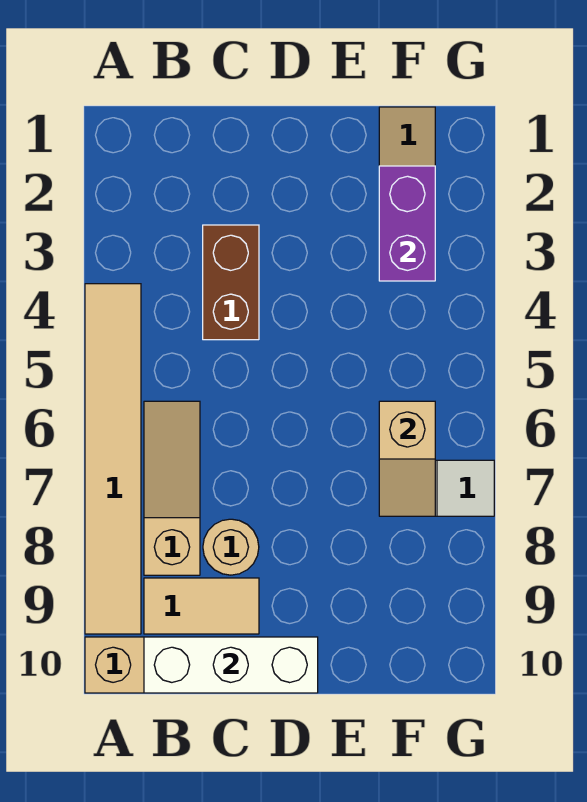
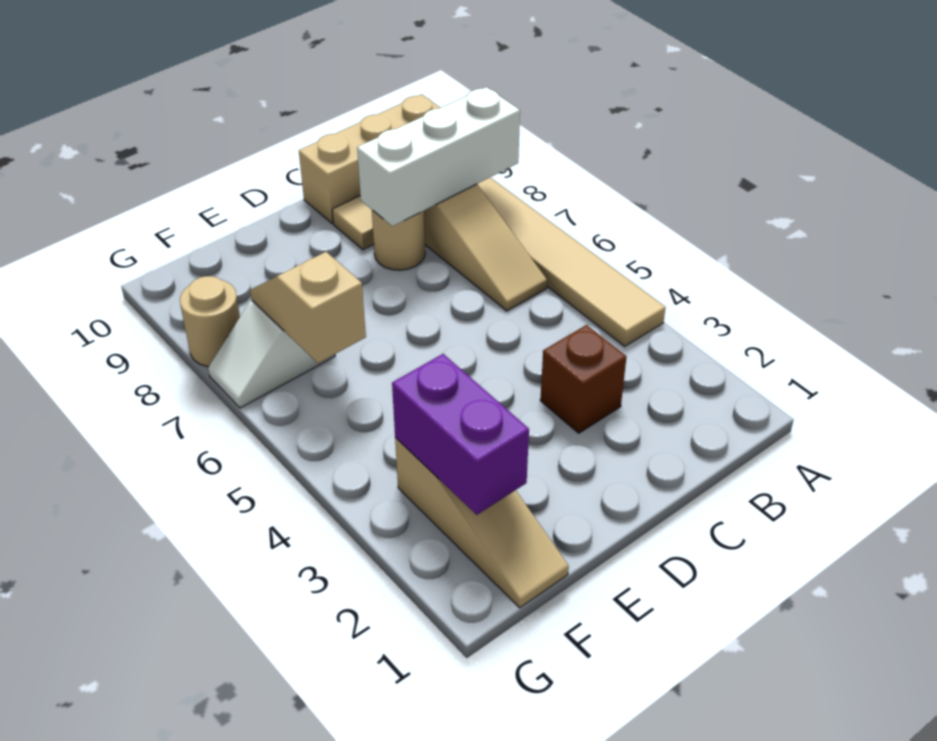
white brick B10:D10 level 2 -> white brick A8:C8 level 2
brown brick C3:C4 level 1 -> brown brick C3 level 1
none -> tan round brick G8 level 1

